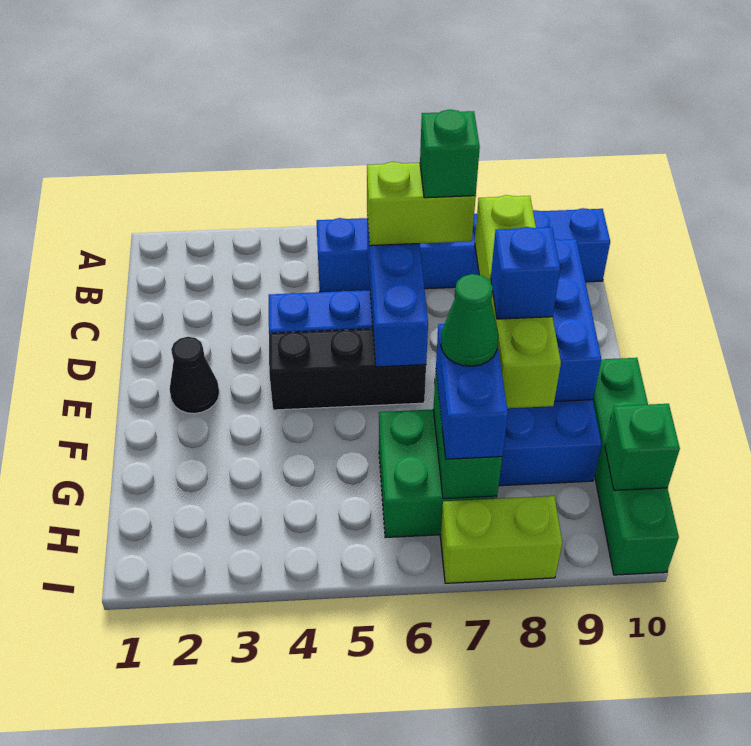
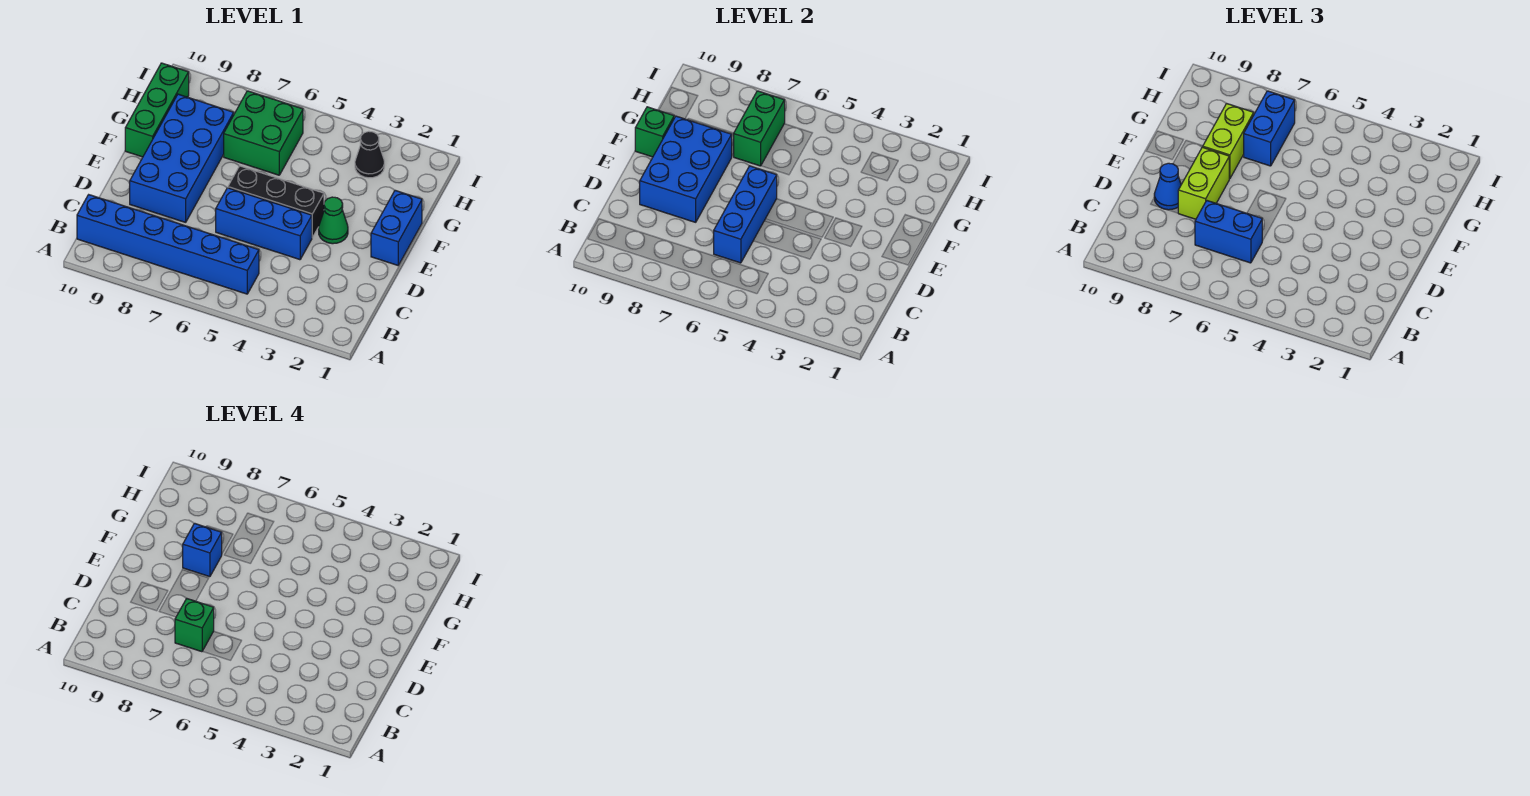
lime brick C6:C7 level 3 -> blue brick C6:C7 level 3
none -> blue cone D9 level 3
none -> blue brick E1:F1 level 1
black cone E2 level 1 -> black cone H3 level 1
green brick F10:I10 level 1 -> green brick F10:H10 level 1
green cone G7 level 4 -> green cone E3 level 1
green brick H10 level 2 -> green brick F10 level 2
lime brick I7:I8 level 1 -> none

